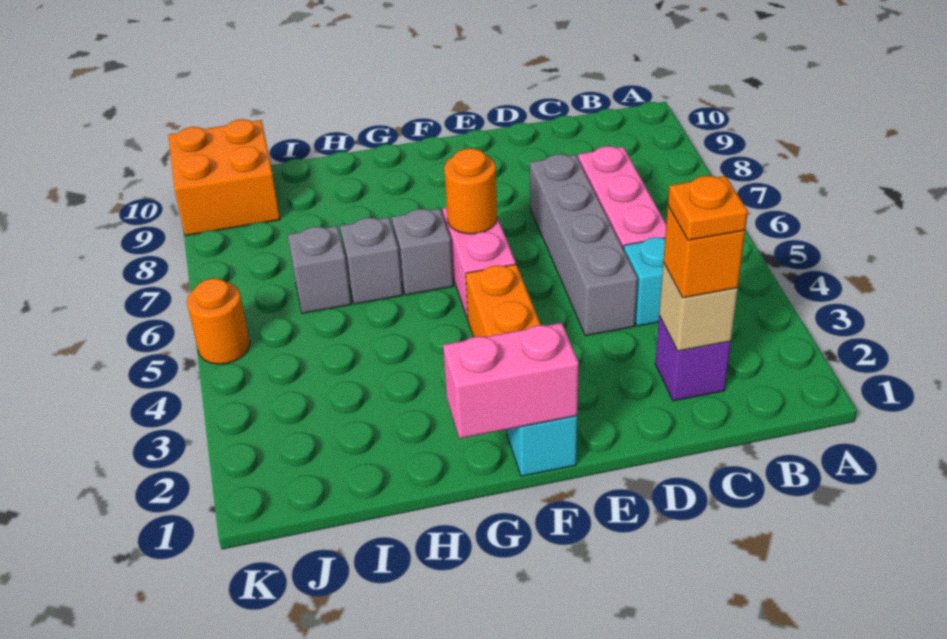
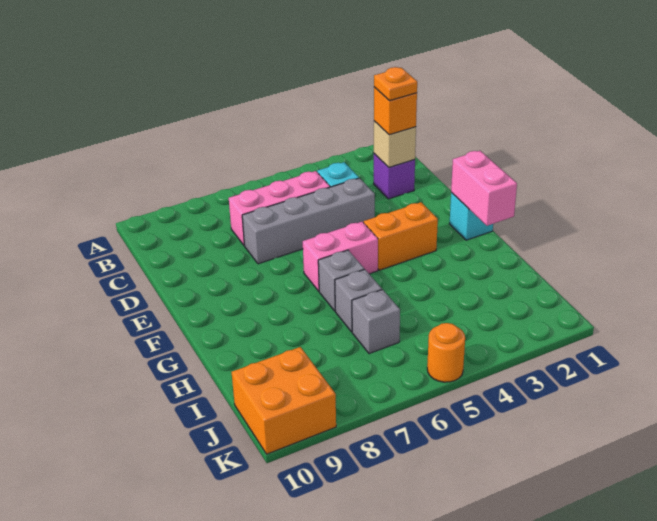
orange round brick F6 level 2 -> none

